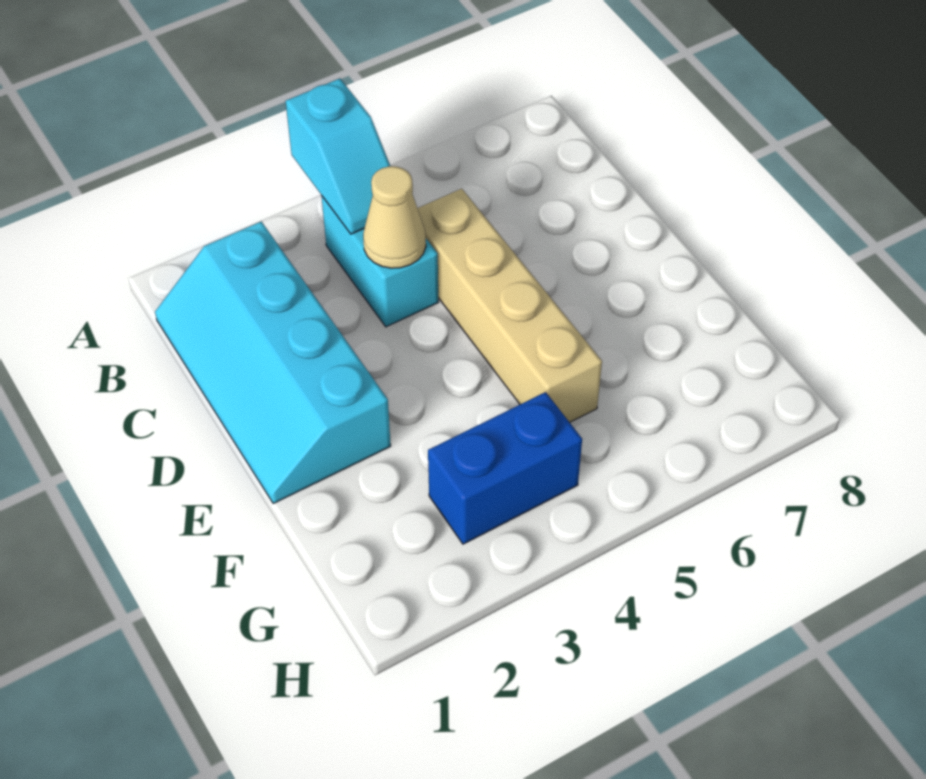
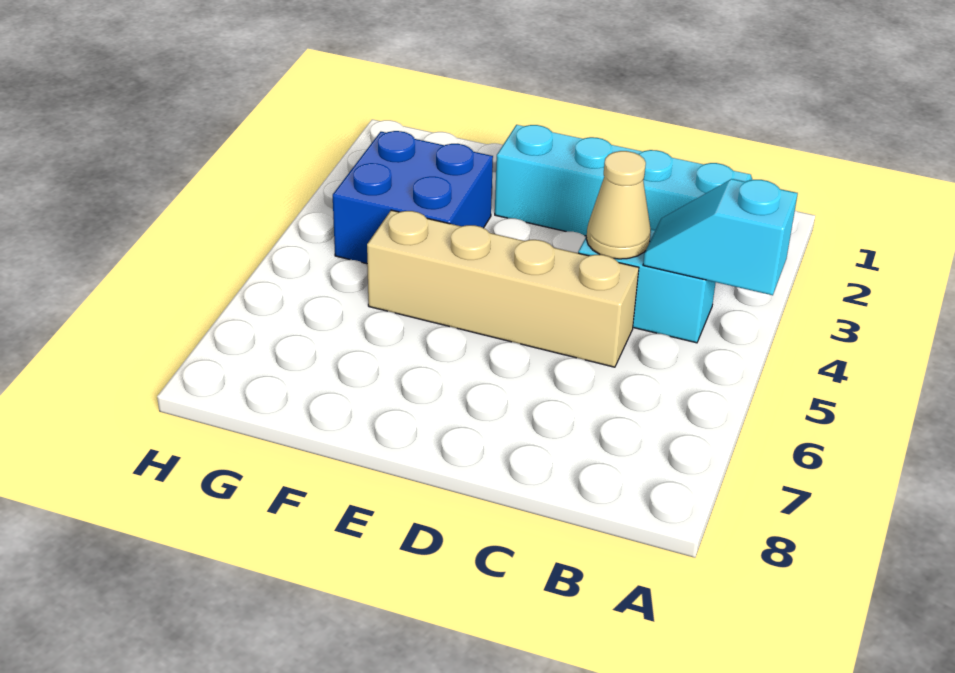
blue brick G3:G4 level 1 -> blue brick F3:G4 level 1

